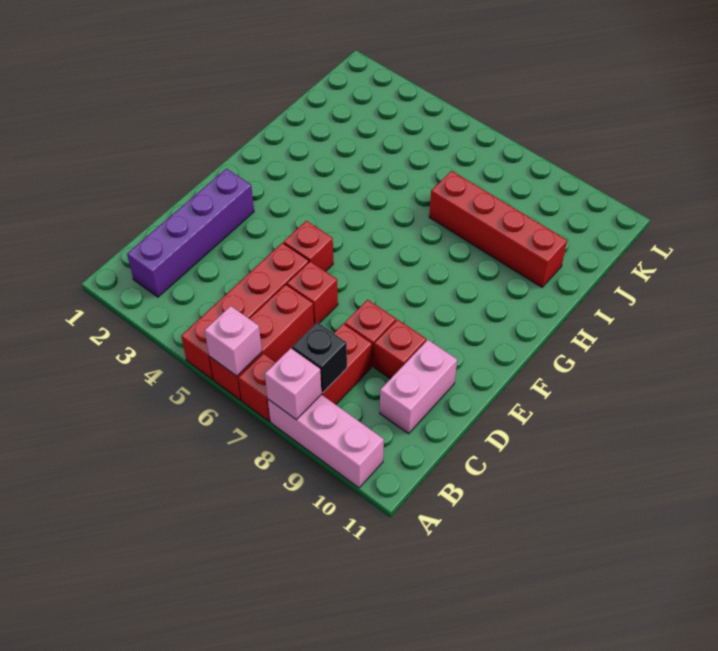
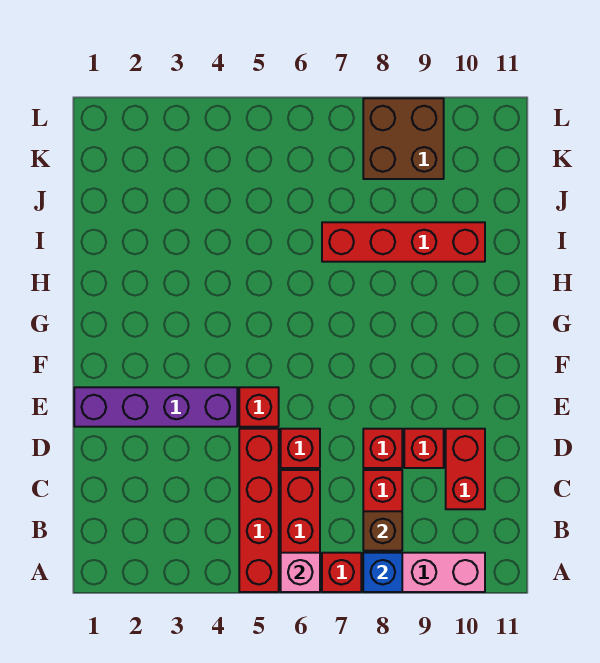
pink brick A8 level 2 -> blue brick A8 level 2
purple brick B2:E2 level 1 -> purple brick E1:E4 level 1
black brick B8 level 2 -> brown brick B8 level 2
pink brick C10:D10 level 1 -> red brick C10:D10 level 1
none -> brown brick K8:L9 level 1

